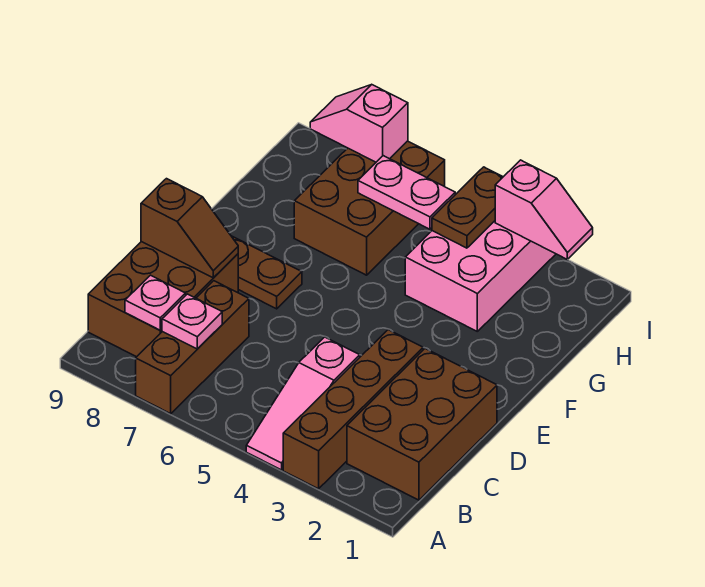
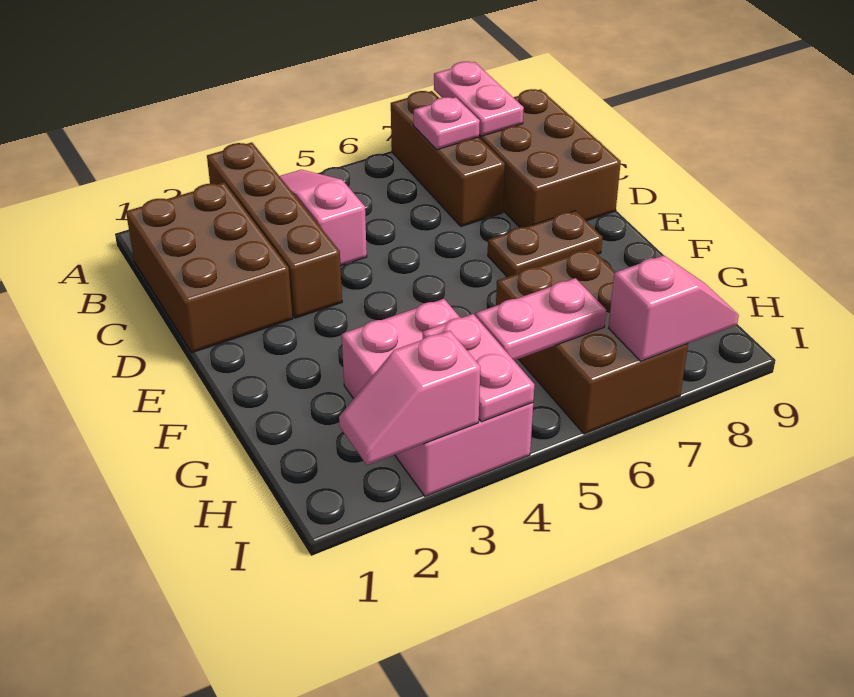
pink plate B8 level 2 -> pink plate A8:B8 level 2
brown slope D8:D9 level 2 top 9 -> none
brown plate H4:I4 level 2 -> pink plate H4:I4 level 2

